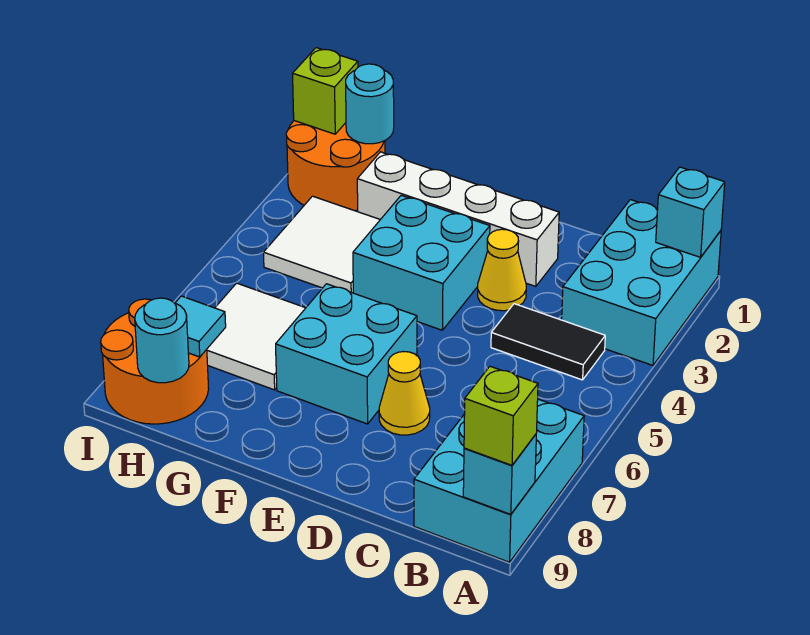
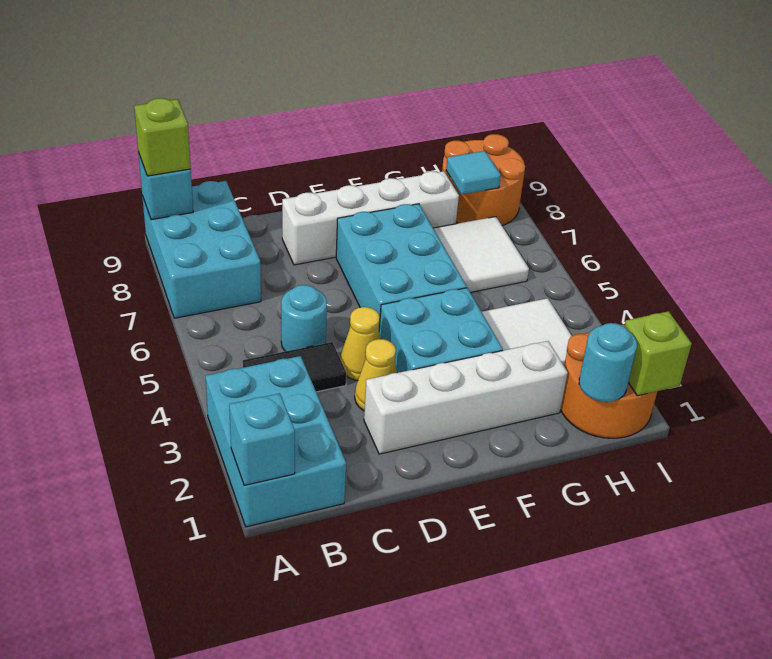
yellow cone D7 level 1 -> yellow cone D4 level 1
none -> white brick D8:G8 level 1
cyan brick E6:F7 level 1 -> cyan brick E5:F7 level 1
cyan round brick H9 level 2 -> cyan round brick C5 level 1

